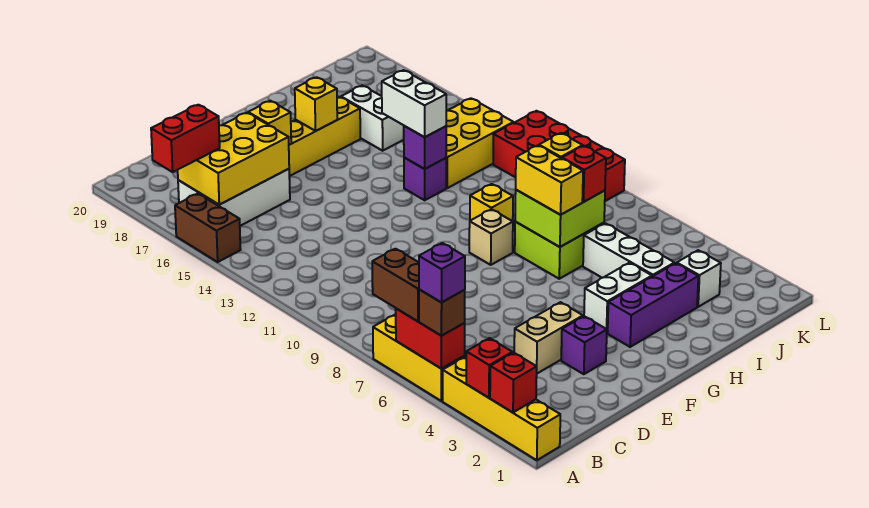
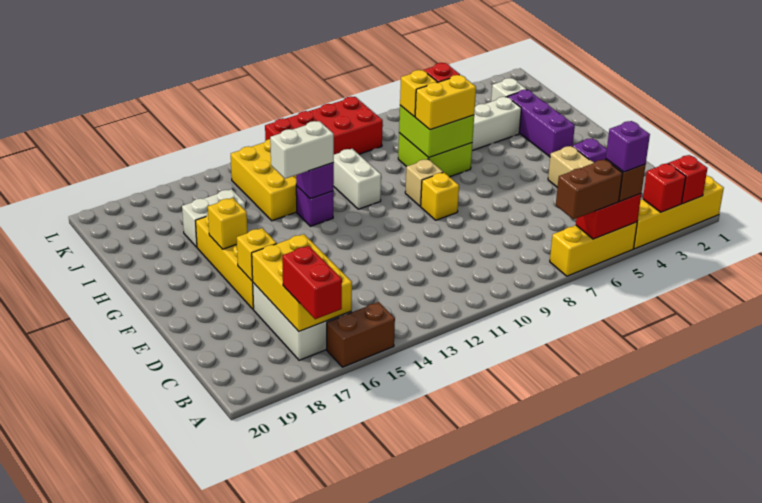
white brick G4:H4 level 1 -> white brick H11:I11 level 1
yellow brick H10 level 1 -> yellow brick F9 level 1

